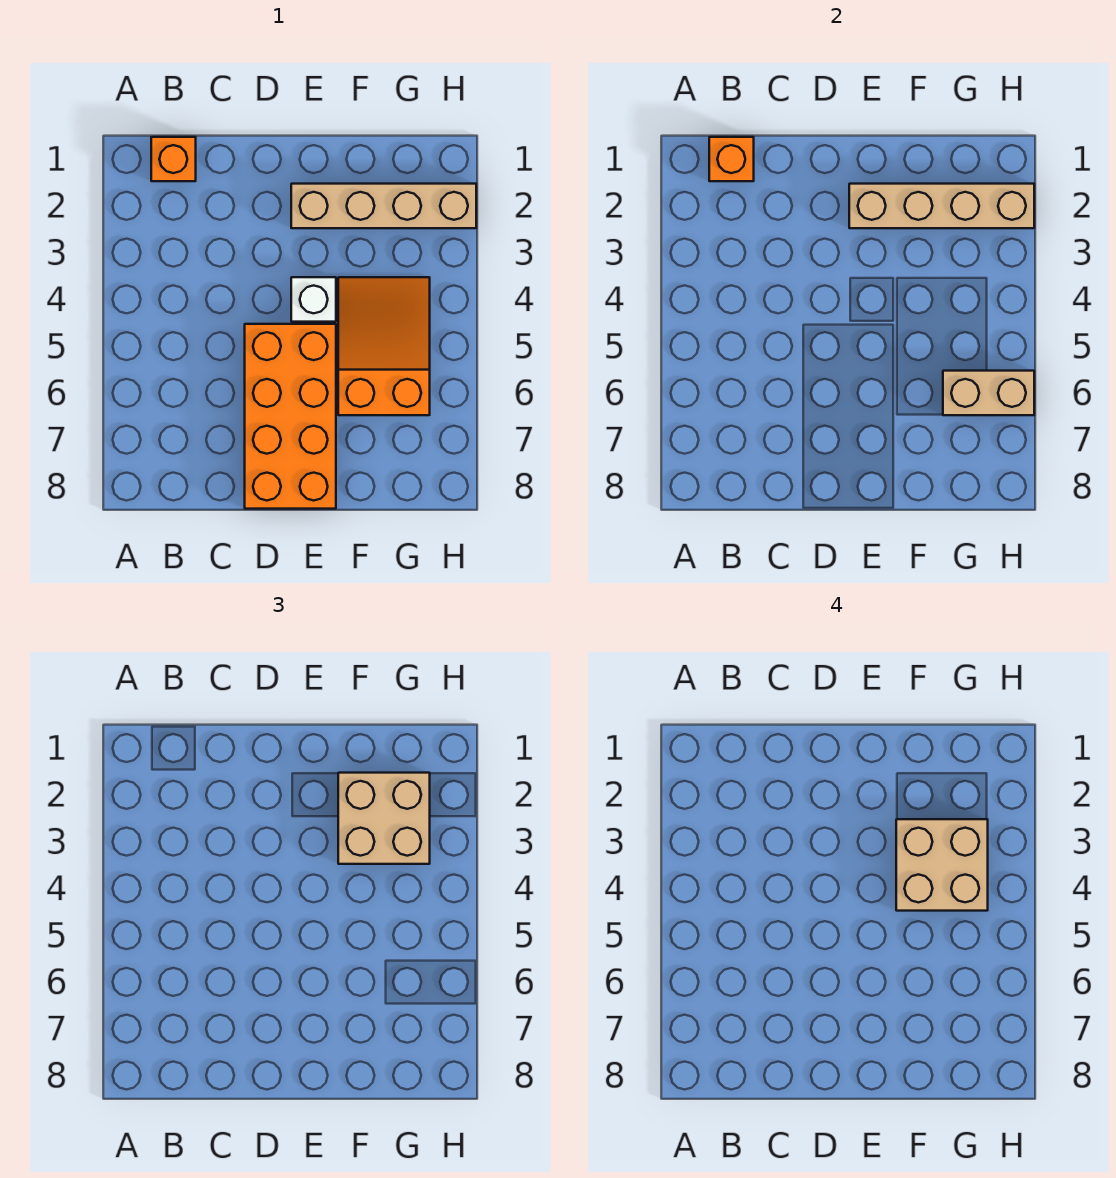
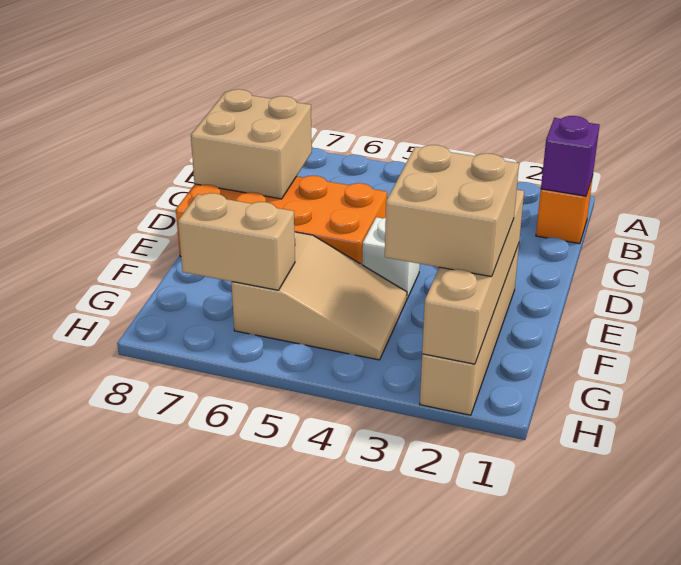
orange brick B1 level 2 -> purple brick B1 level 2
tan brick F3:G4 level 4 -> tan brick C7:D8 level 2
orange slope F4:G6 level 1 top 6 -> tan slope F4:G6 level 1 top 6
tan brick G6:H6 level 2 -> tan brick G6:G7 level 2

